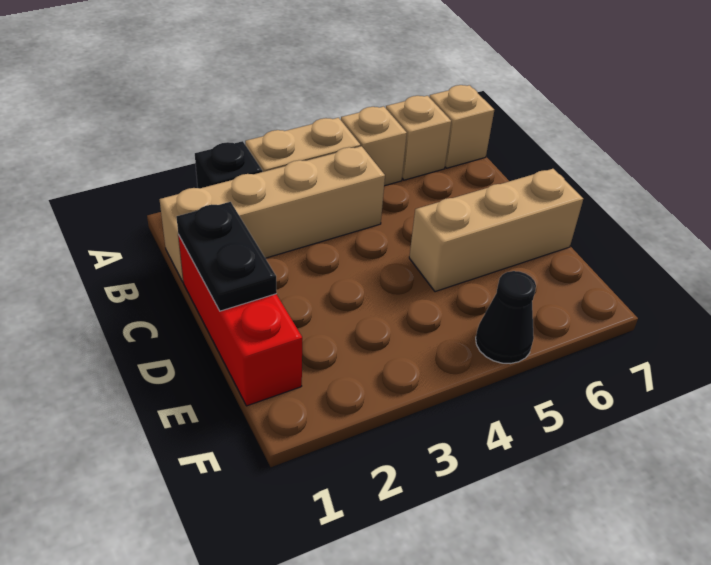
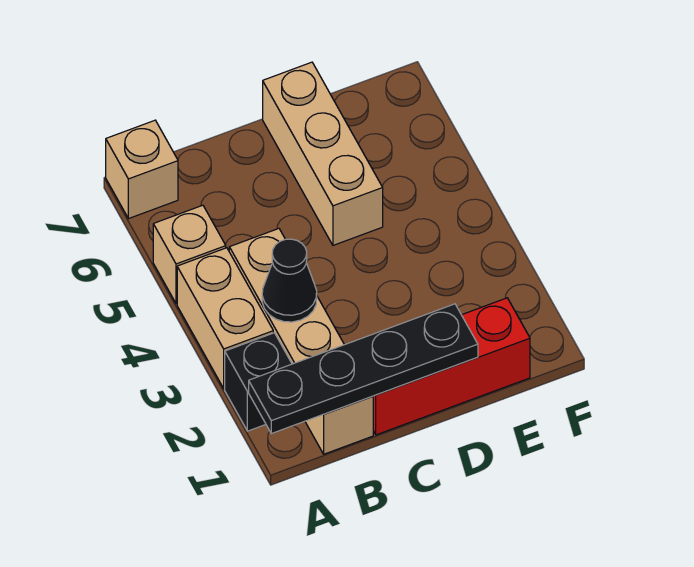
tan brick A6 level 1 -> none
black plate C1:D1 level 2 -> black plate A1:D1 level 2
black cone F5 level 1 -> black cone B3 level 2

